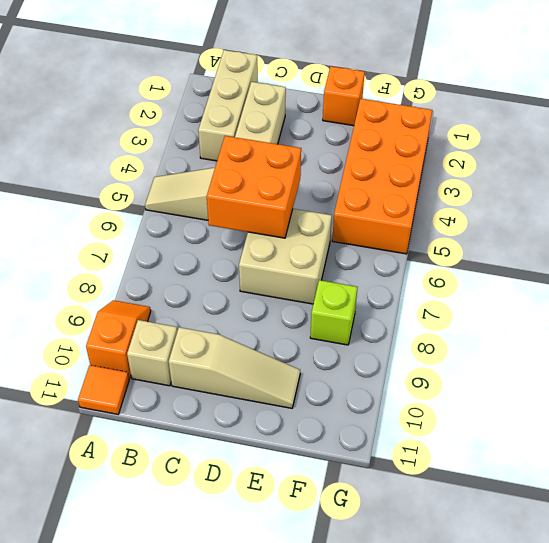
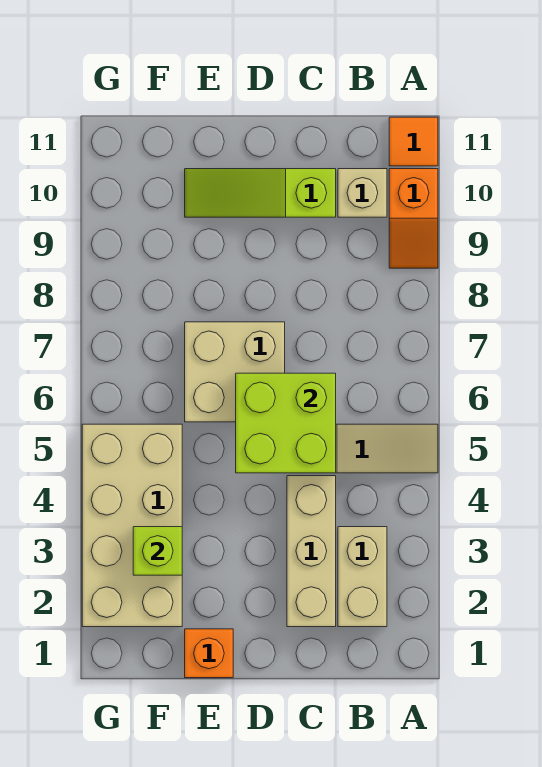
tan brick B1:B3 level 1 -> tan brick B2:B3 level 1
orange brick C5:D6 level 2 -> lime brick C5:D6 level 2
tan slope C10:E10 level 1 top C -> lime slope C10:E10 level 1 top C
orange brick F2:G5 level 1 -> tan brick F2:G5 level 1
lime brick F8 level 1 -> lime brick F3 level 2

